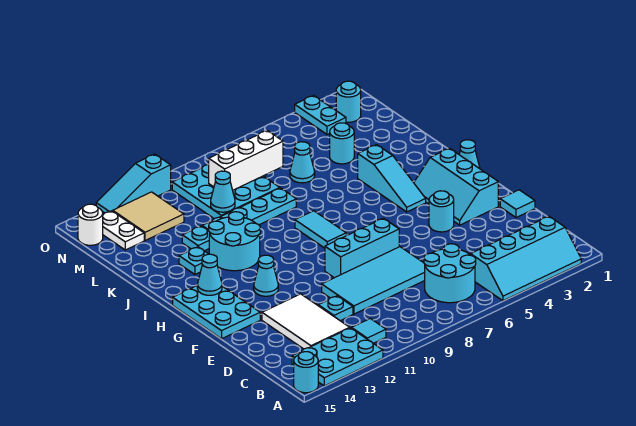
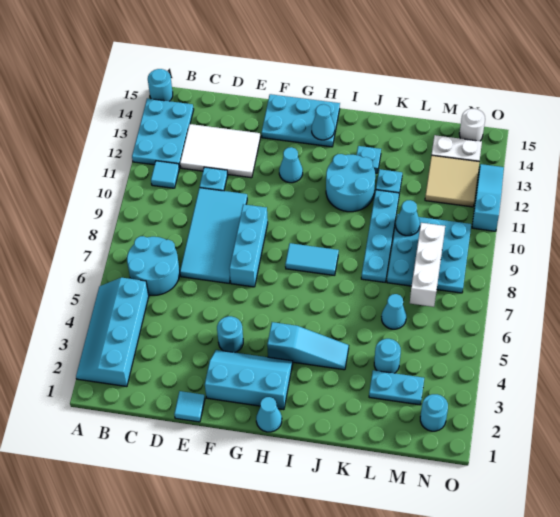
cyan slope H4:J4 level 1 top J -> cyan slope H4:J4 level 1 top H
cyan plate N3:O3 level 1 -> cyan plate L3:M3 level 1

